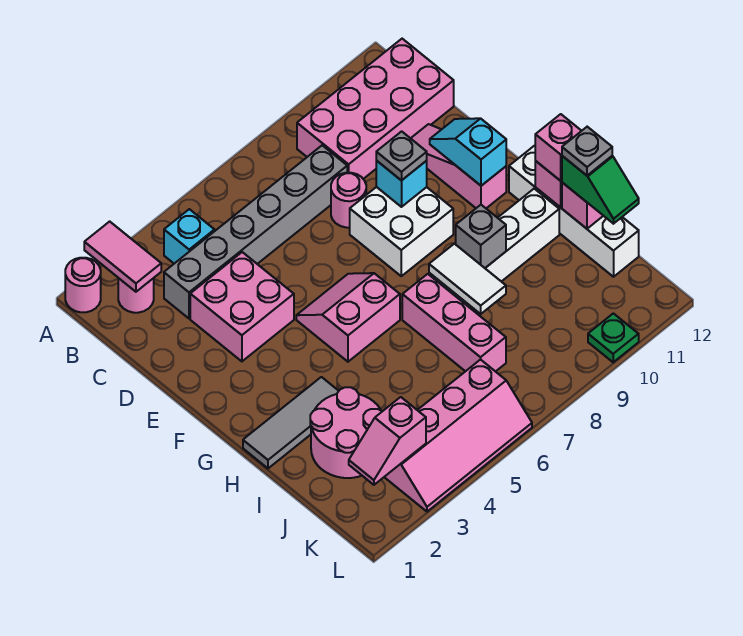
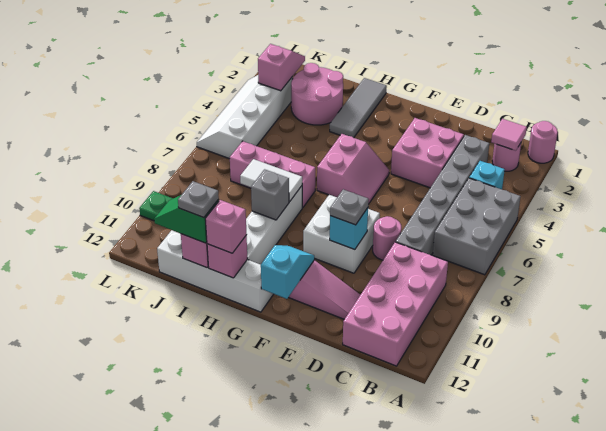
pink tile A2:B2 level 2 -> pink tile B2 level 2
none -> grey brick A5:B7 level 1
cyan slope E11:F11 level 2 top F -> cyan slope F11:F12 level 2 top 12
pink slope K3:L6 level 1 top K -> white slope K3:L6 level 1 top K

